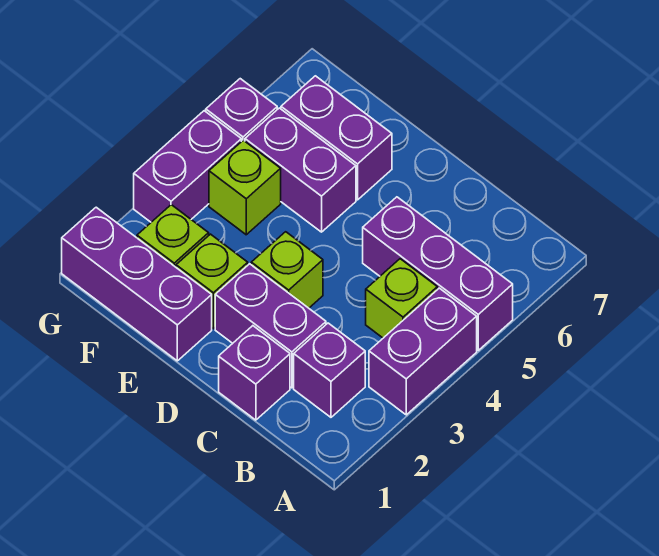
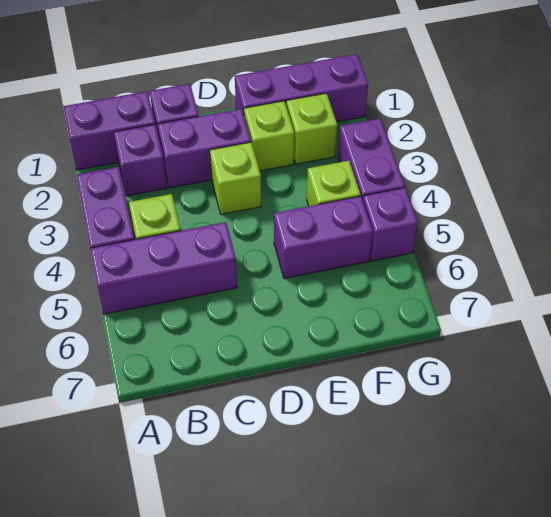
purple brick E6:F6 level 1 -> purple brick A1:B1 level 1

